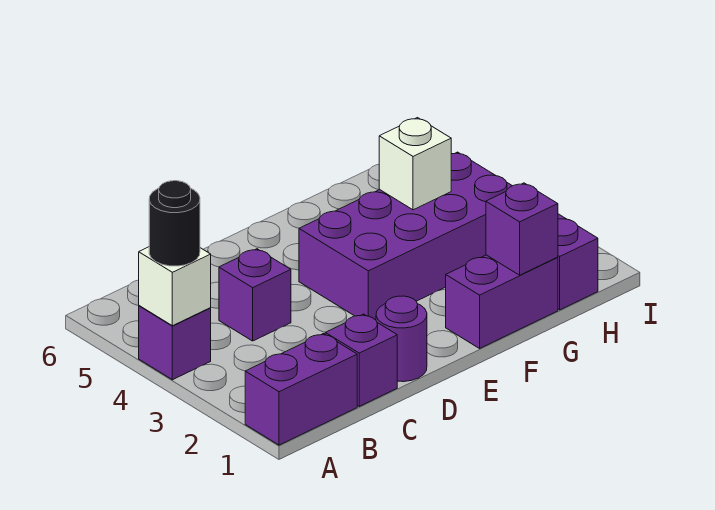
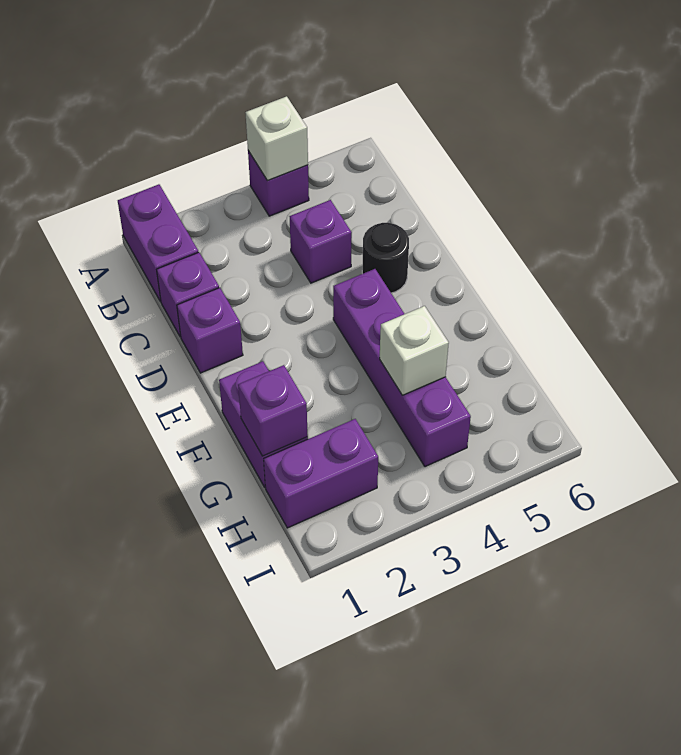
black round brick A4 level 3 -> black round brick D5 level 1
purple round brick D1 level 1 -> purple brick D1 level 1
purple brick E3:H4 level 1 -> purple brick E4:H4 level 1

